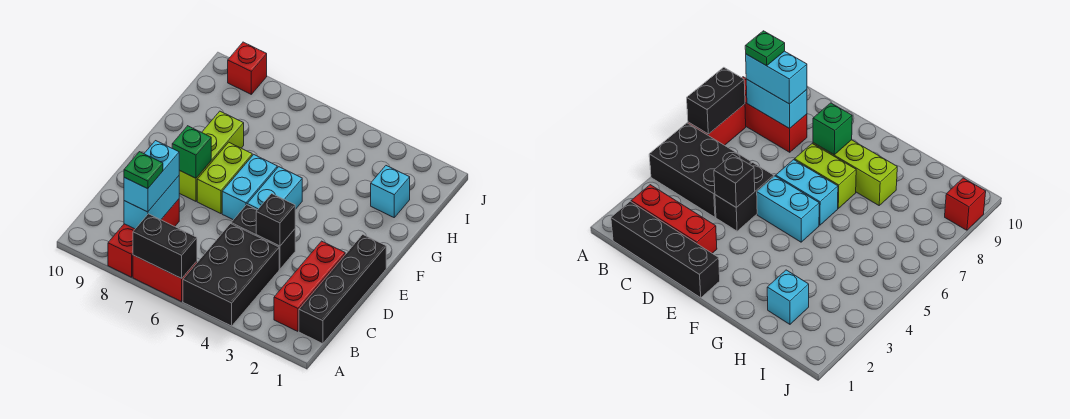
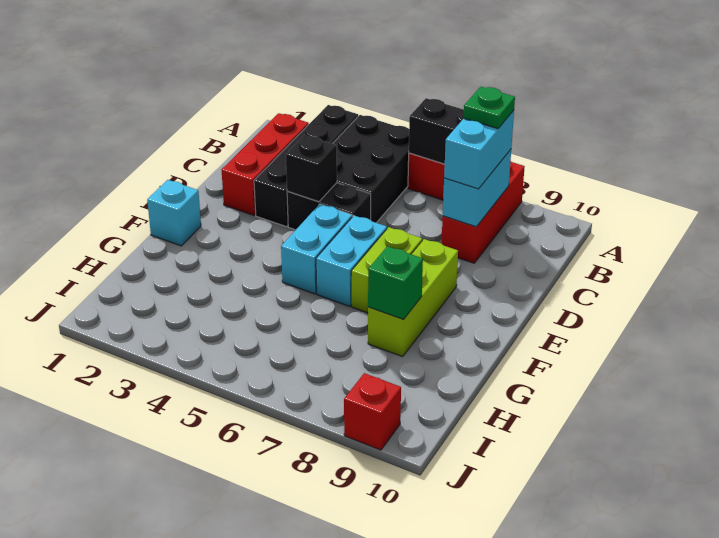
black brick B1:E1 level 1 -> black brick A3:D3 level 1
green brick E8 level 2 -> green brick G8 level 2
cyan brick H2 level 1 -> cyan brick F1 level 1

